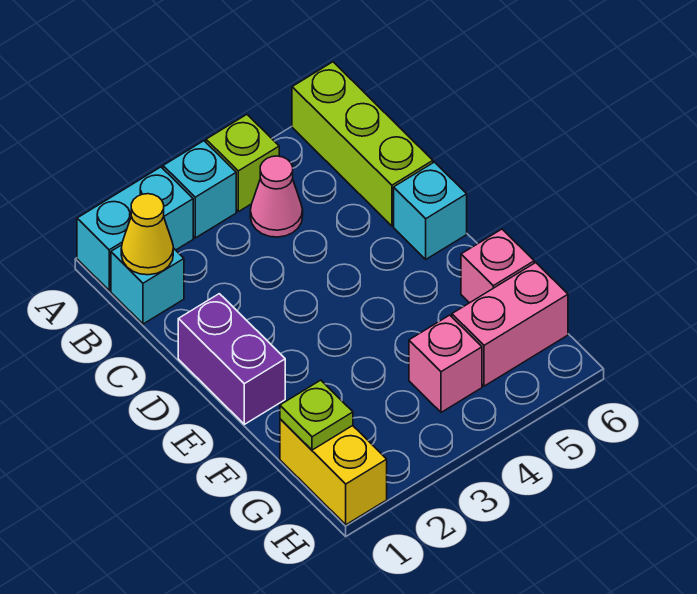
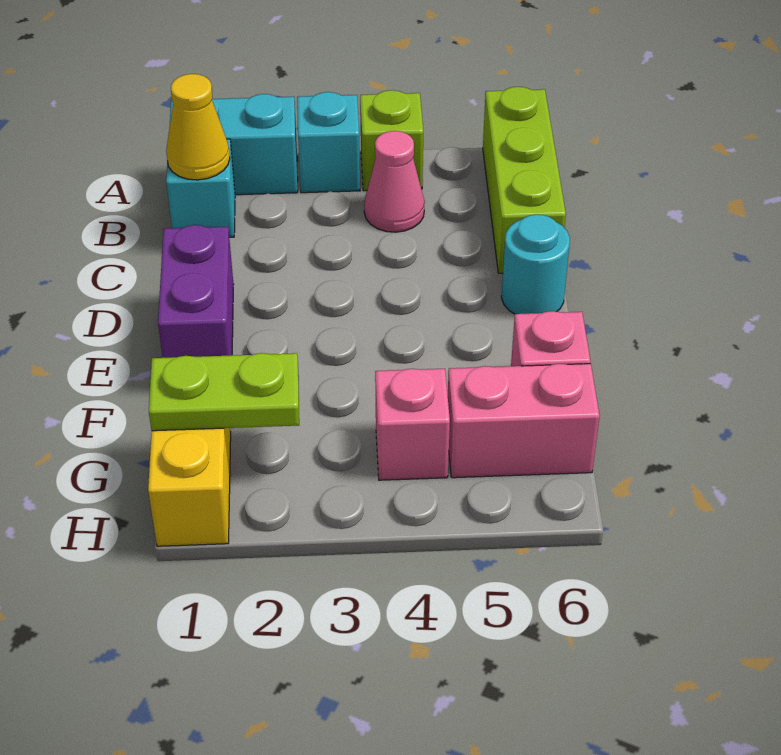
cyan brick D6 level 1 -> cyan round brick D6 level 1
lime plate G1 level 2 -> lime plate G1:G2 level 2

